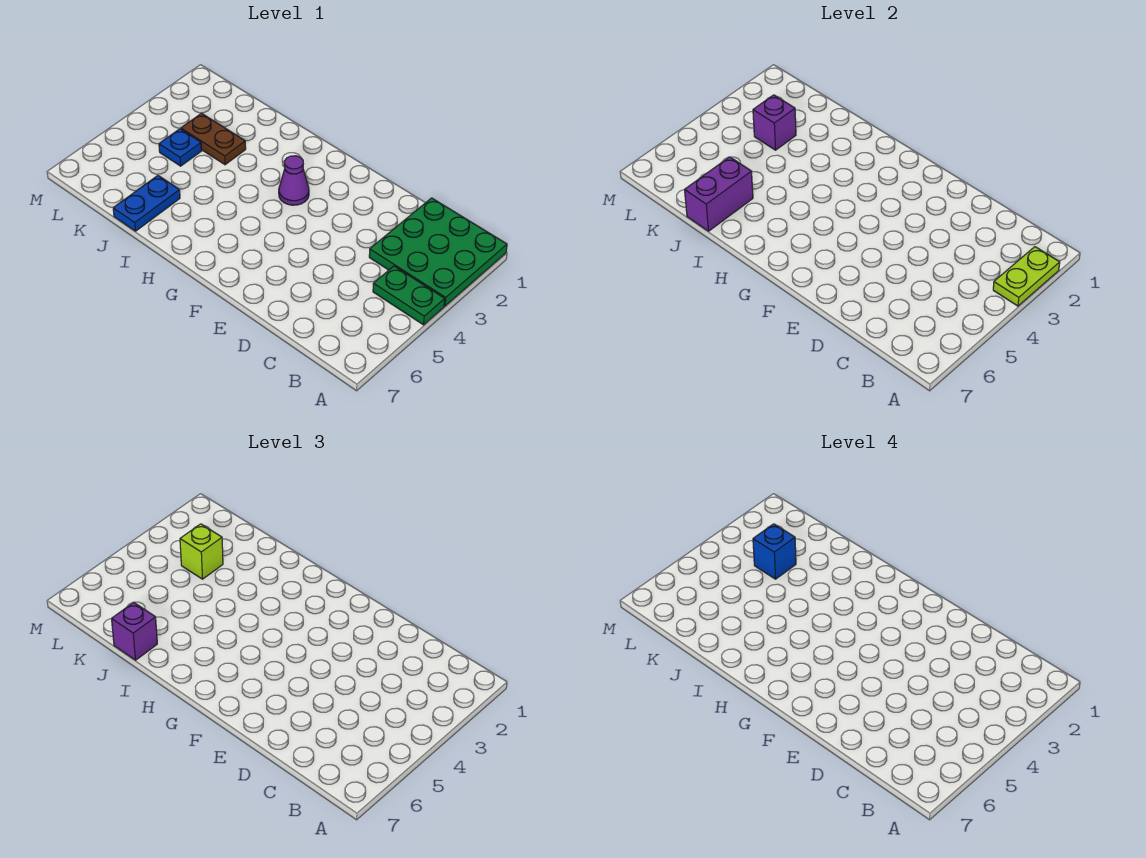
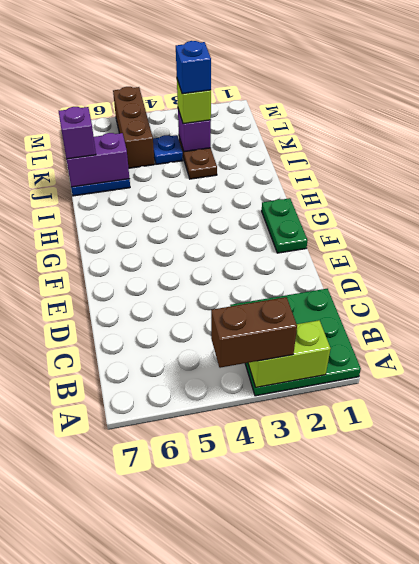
lime plate A2:A3 level 2 -> lime brick A2:A3 level 2
none -> brown brick A3:A4 level 3
green plate A4:B4 level 1 -> green plate F1:G1 level 1
purple cone G3 level 1 -> none
none -> brown brick K5:M5 level 1

